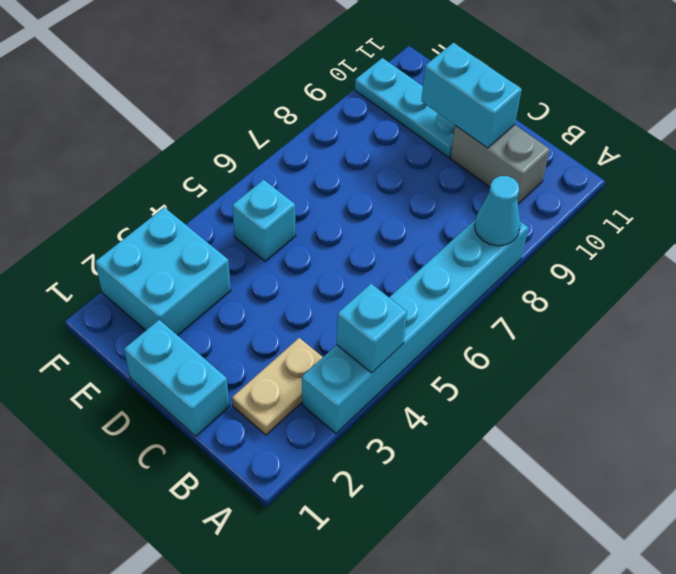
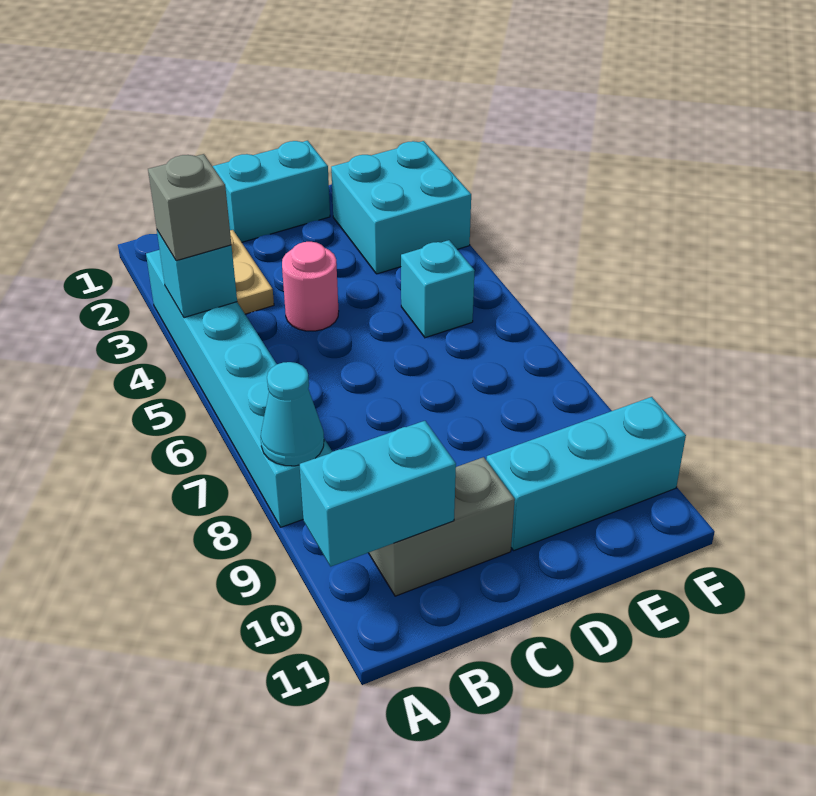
none -> grey brick A4 level 3
none -> pink round brick C4 level 1
cyan brick C10:D10 level 2 -> cyan brick A10:B10 level 2
cyan plate D10:F10 level 1 -> cyan brick D10:F10 level 1

